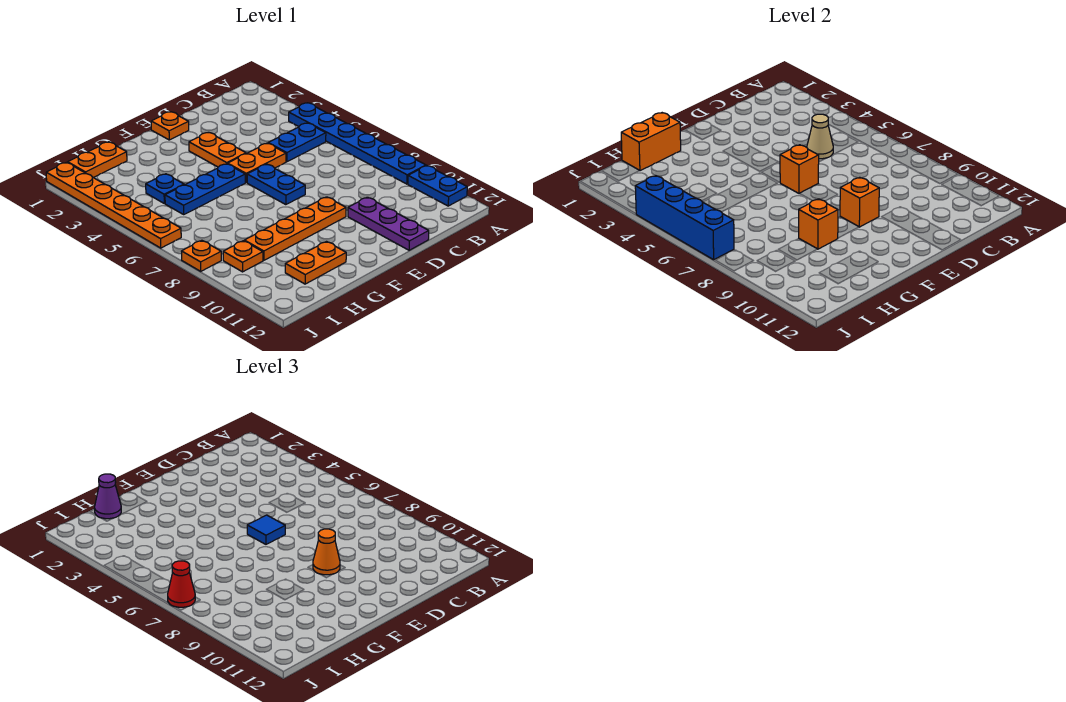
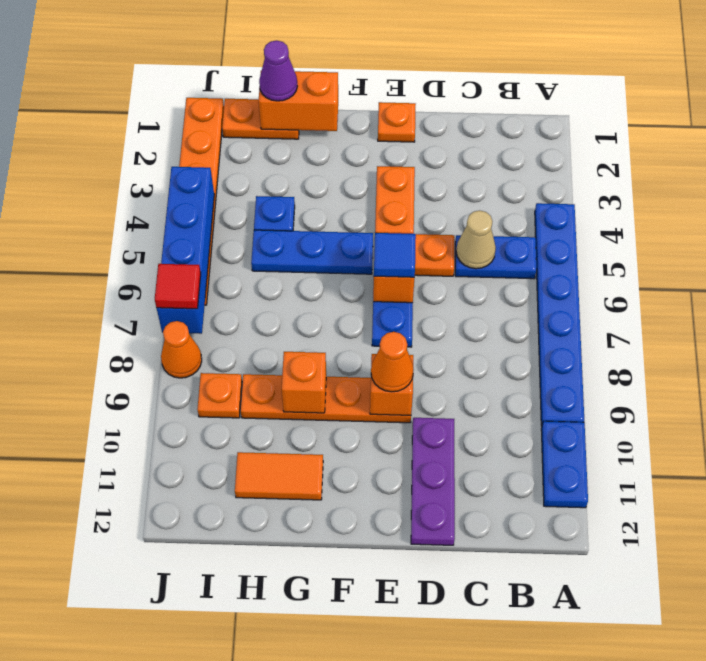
orange plate G11:H11 level 1 -> orange tile G11:H11 level 1
red cone J7 level 3 -> red tile J7 level 3
orange plate J8 level 1 -> orange cone J8 level 1

